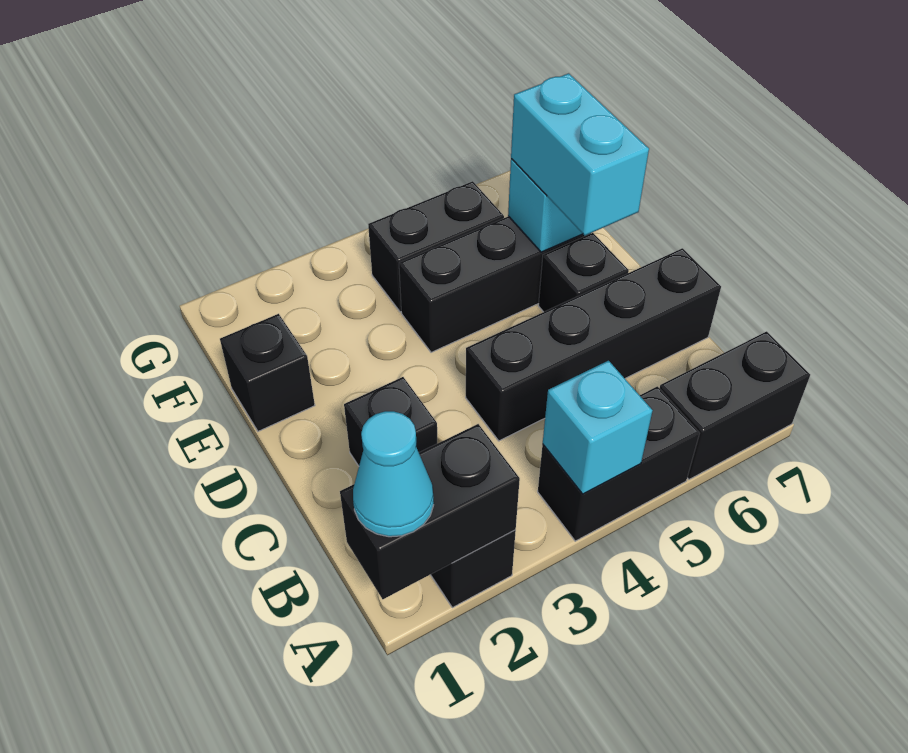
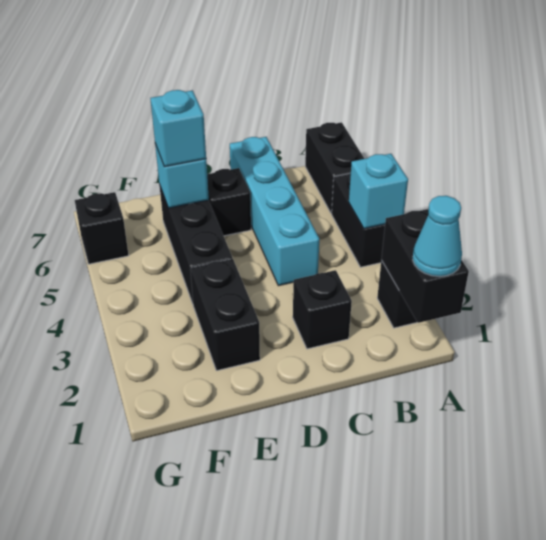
black brick C4:C7 level 1 -> cyan brick C4:C7 level 1
cyan brick D6:E6 level 3 -> cyan brick E6 level 3
black brick E1 level 1 -> black brick G6 level 1
black brick F4:F5 level 1 -> black brick E2:E3 level 1

